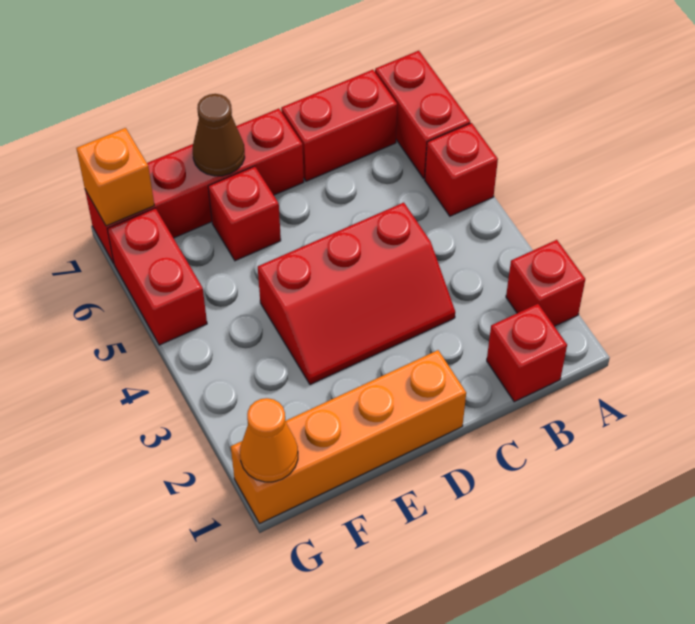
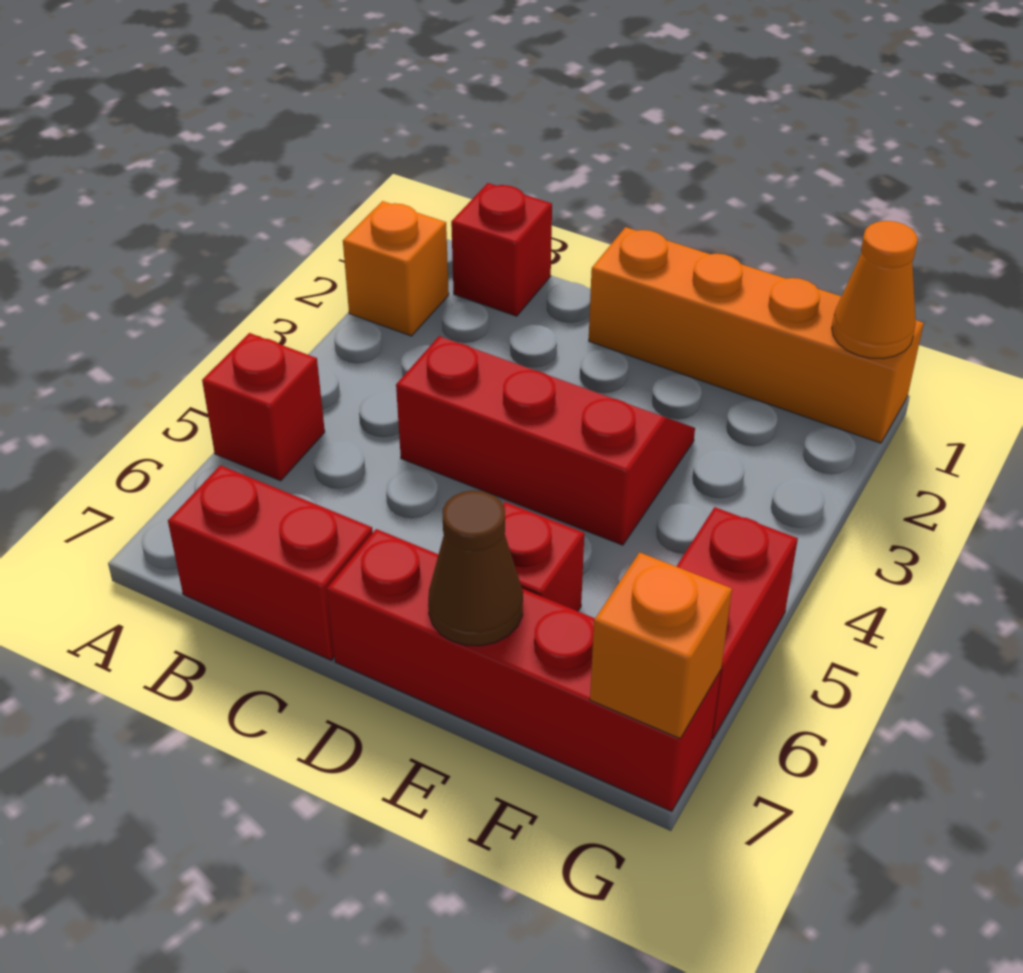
red brick A2 level 1 -> orange brick A2 level 1
red brick A6:A7 level 1 -> none

